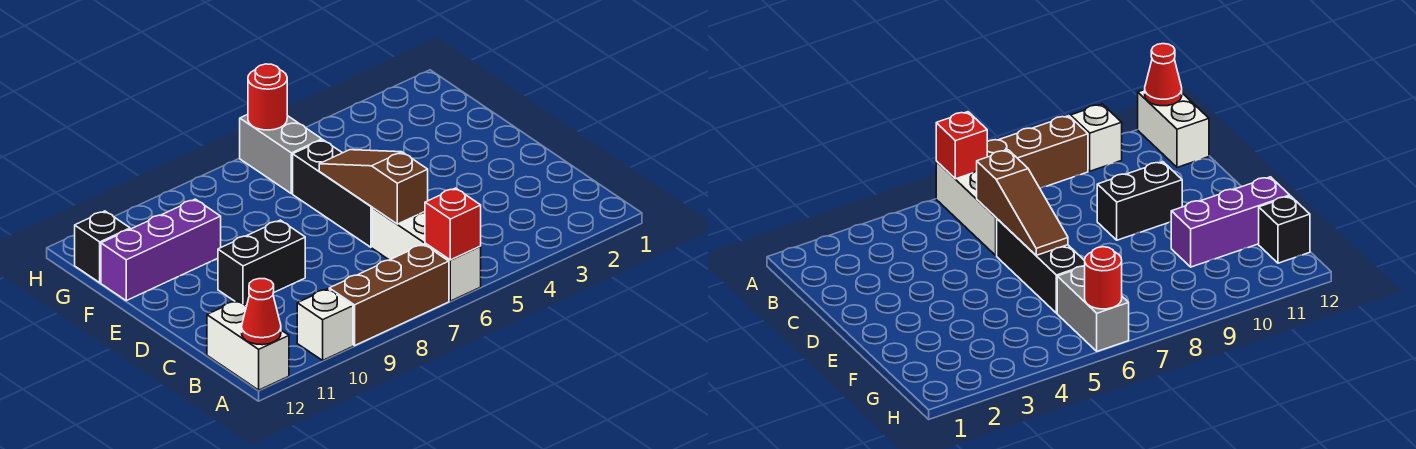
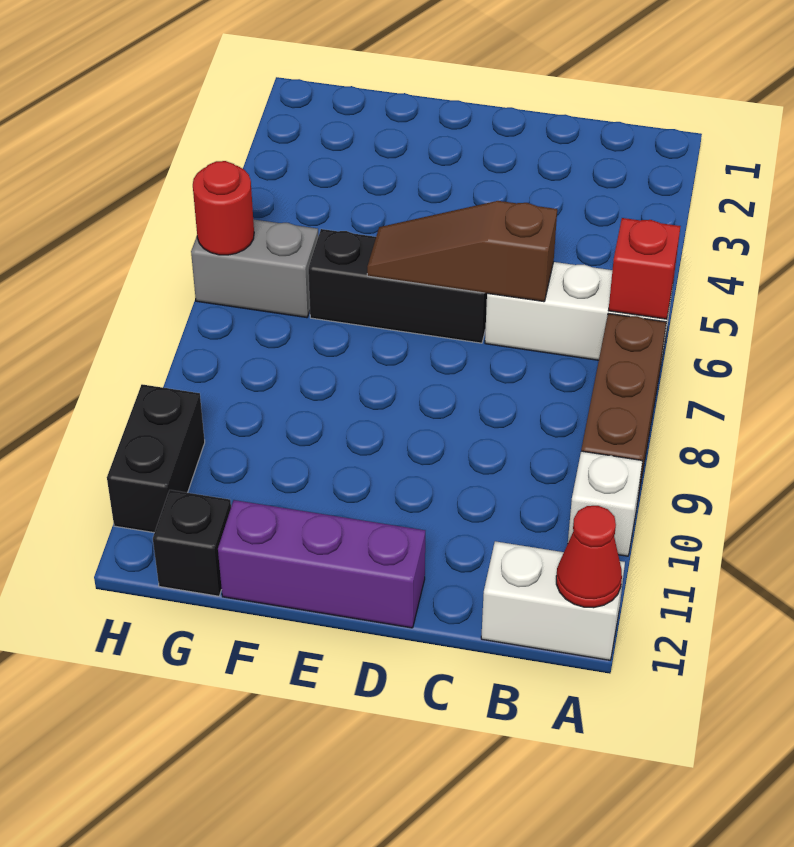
black brick D9:D10 level 1 -> black brick H10:H11 level 1
purple brick F10:F12 level 1 -> purple brick D12:F12 level 1

